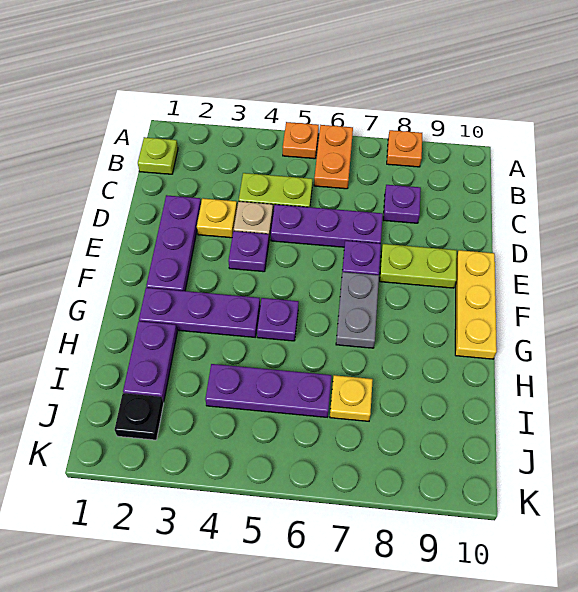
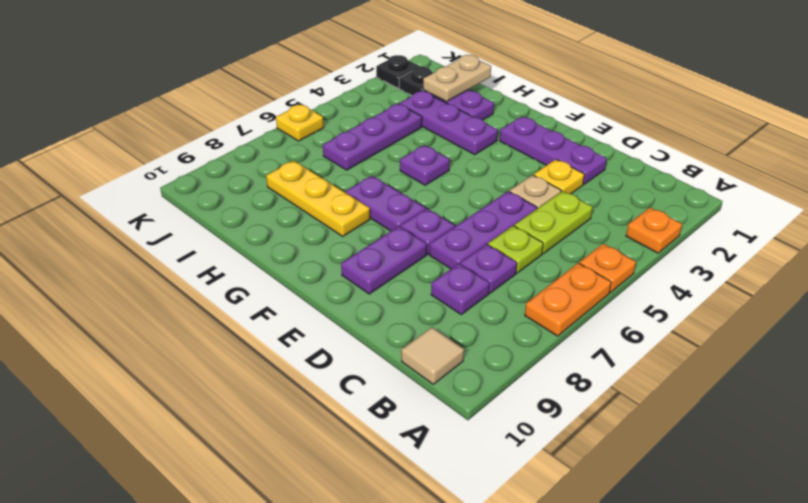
orange plate A6:B6 level 1 -> orange plate A6:A7 level 1
orange plate A8 level 1 -> orange plate A3 level 1
lime plate B1 level 1 -> lime plate C6 level 1
none -> tan tile B10 level 1
purple plate E4 level 1 -> purple plate C7 level 1
lime plate E8:E9 level 1 -> purple plate E8:E9 level 1
yellow plate E10:G10 level 1 -> yellow plate G8:I8 level 1
grey plate F7:G7 level 1 -> purple plate F7:G7 level 1
purple plate G2:G4 level 1 -> purple plate G3:I3 level 1
none -> tan plate I1:I2 level 2
yellow plate I7 level 1 -> yellow plate K6 level 1
none -> black plate K2 level 1

